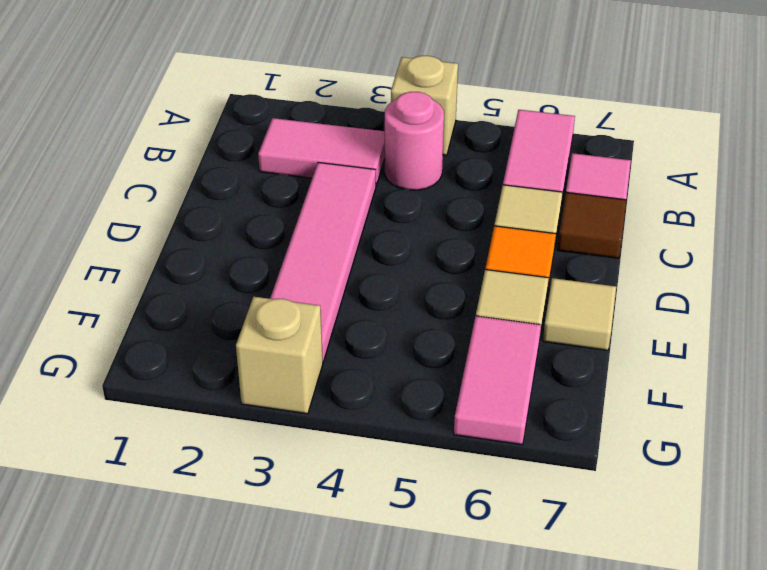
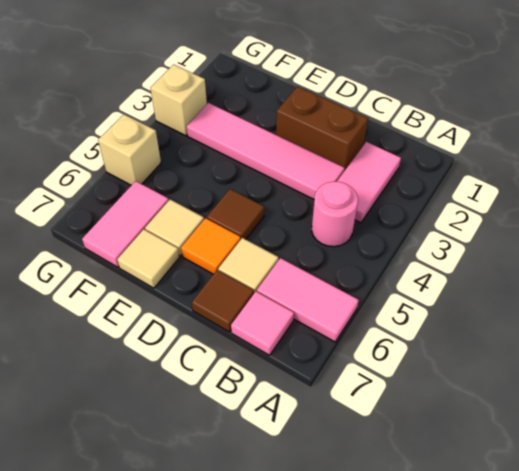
tan brick A4 level 1 -> tan brick G5 level 1
none -> brown brick C2:D2 level 1
none -> brown tile D5 level 1
pink tile F6:G6 level 1 -> pink tile F6:F7 level 1

